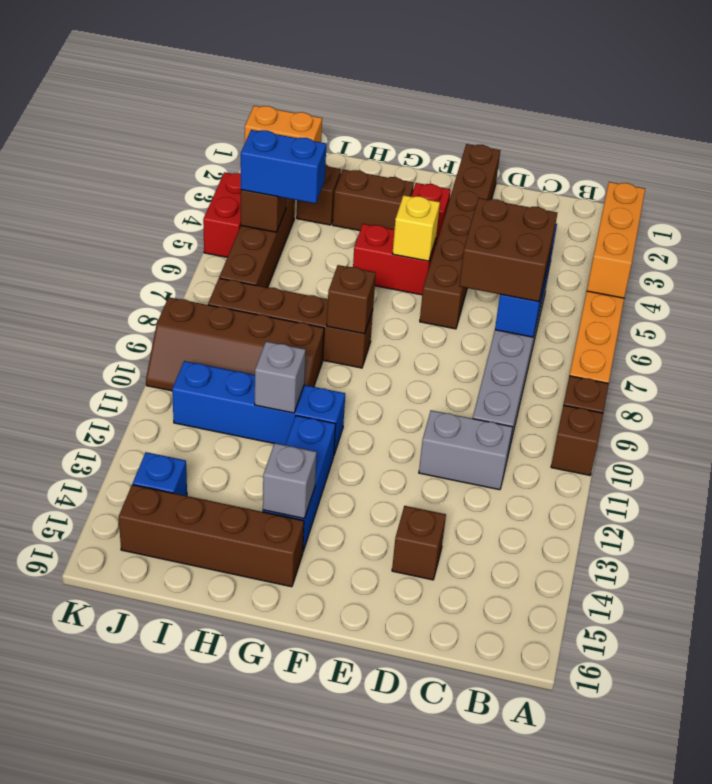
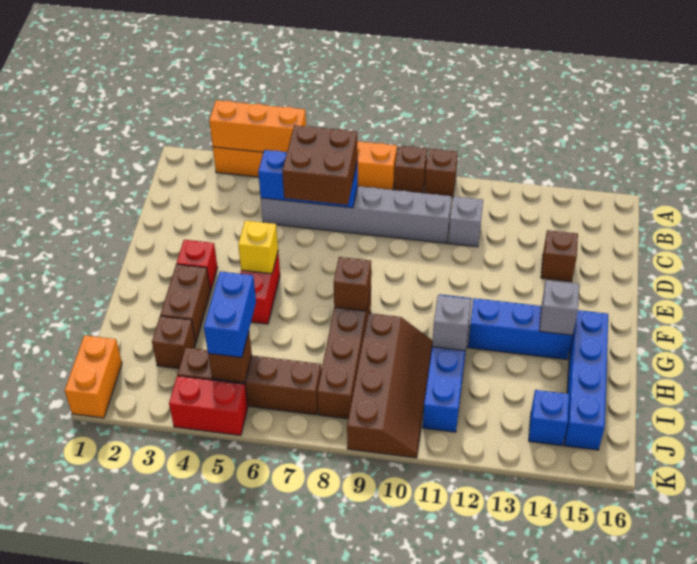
grey brick C11:D11 level 1 -> grey brick C11 level 1
brown brick E1:E6 level 1 -> none
brown brick G15:J15 level 1 -> blue brick G15:J15 level 1

